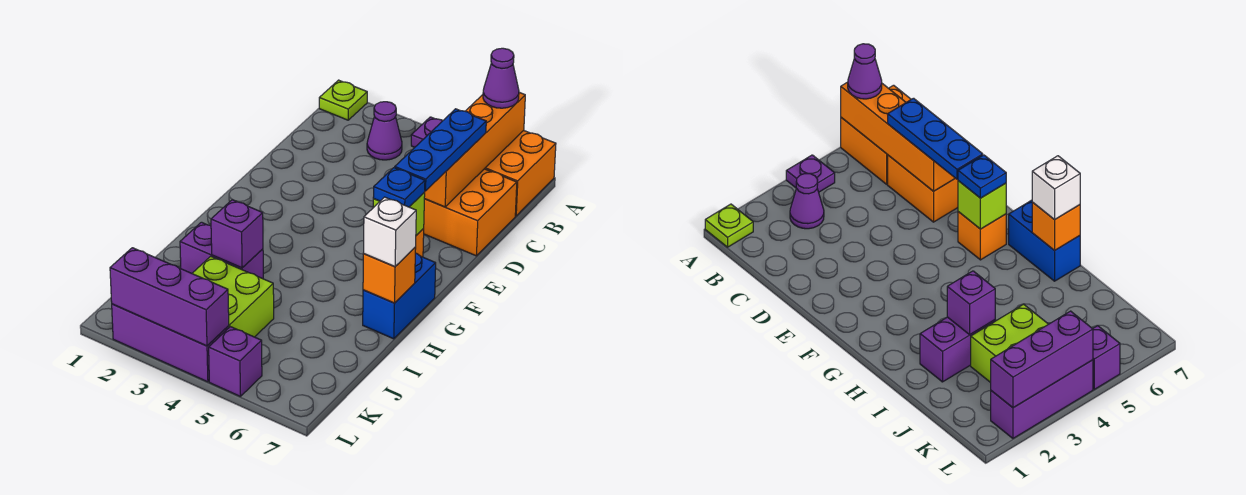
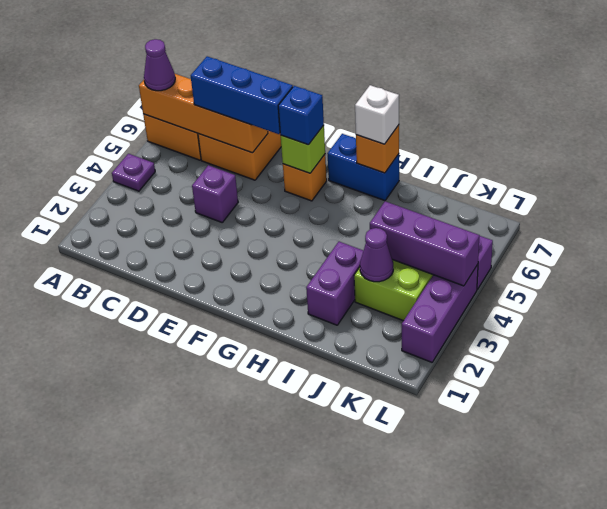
lime plate A1 level 1 -> none
purple cone B3 level 1 -> purple cone J3 level 2
blue plate C6:E6 level 3 -> blue brick C6:E6 level 3
blue plate F6 level 3 -> blue brick F6 level 3
purple brick I3 level 2 -> purple brick D4 level 1
purple brick L2:L4 level 2 -> purple brick J4:L4 level 2

